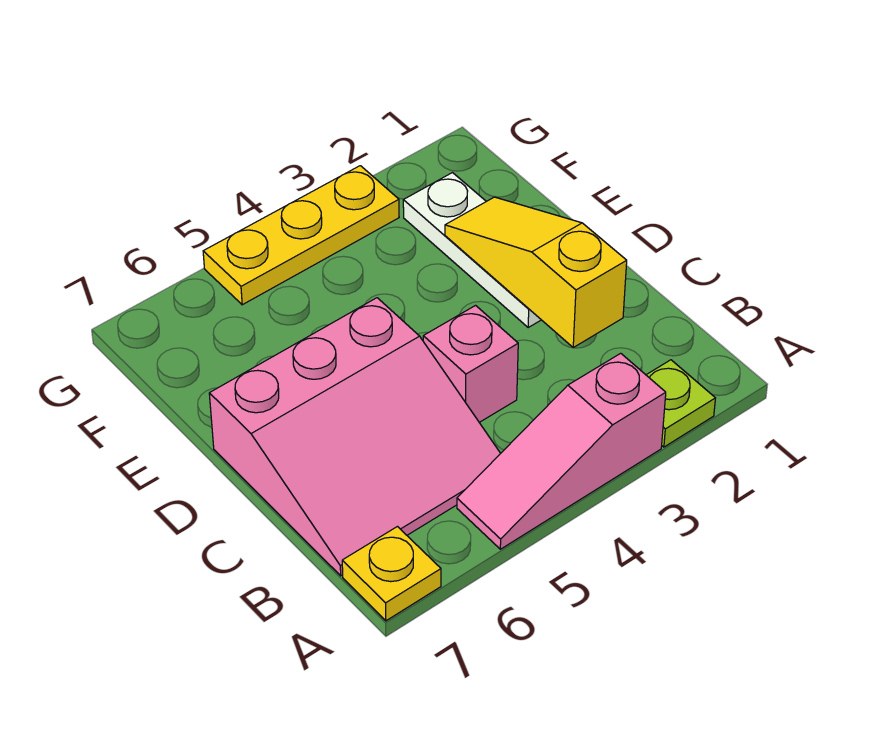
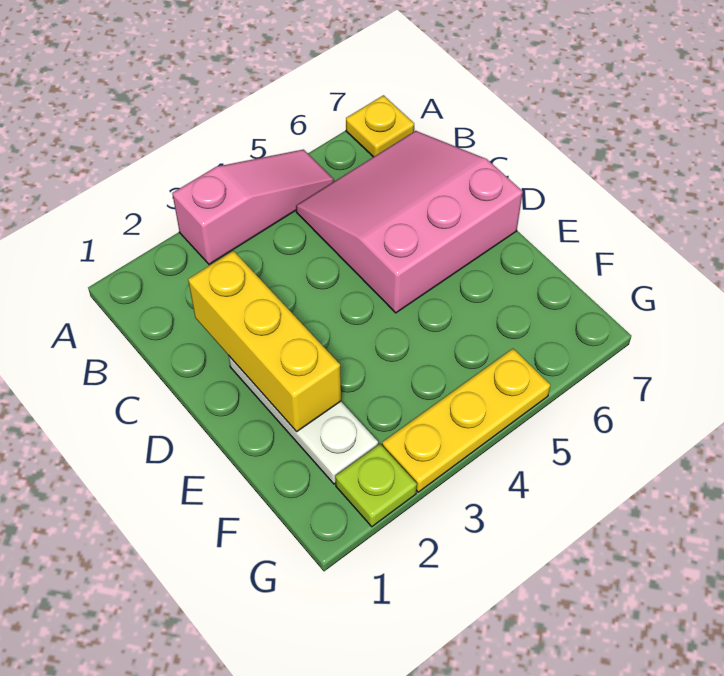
lime plate A2 level 1 -> lime plate G2 level 1
yellow slope C2:E2 level 2 top C -> yellow brick C2:E2 level 2
pink brick C4 level 1 -> none

